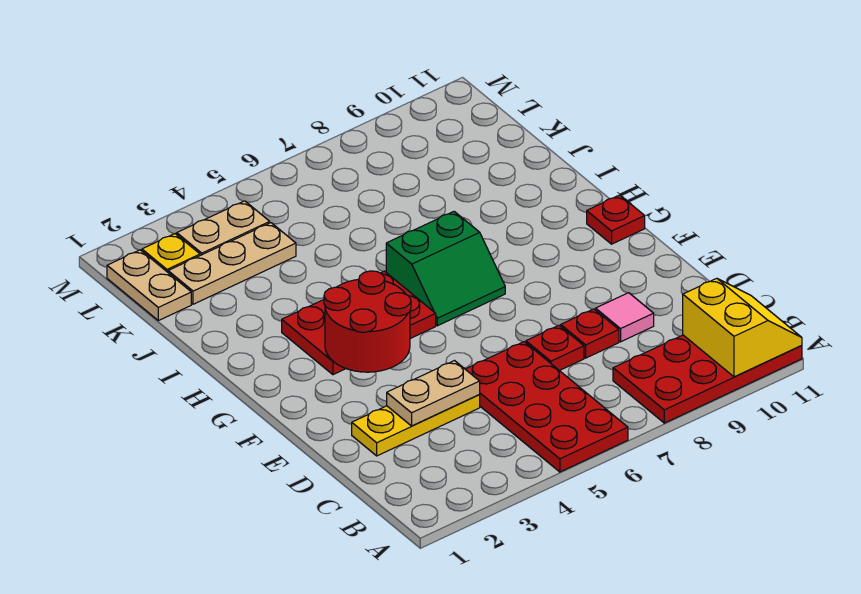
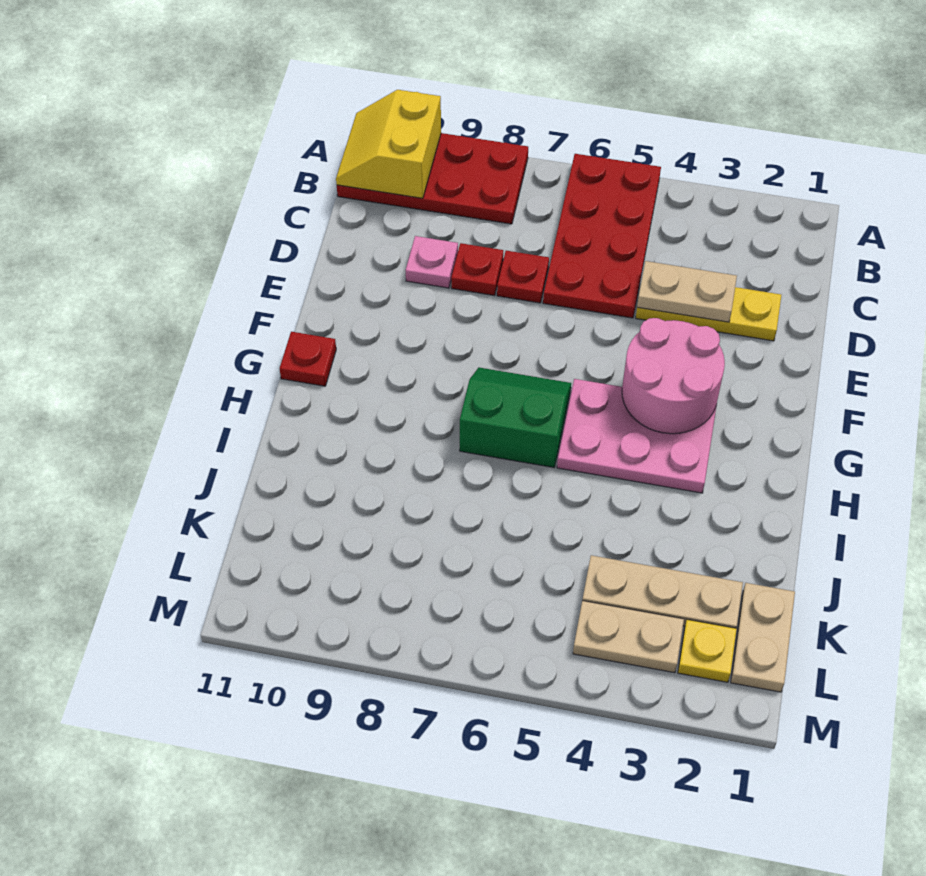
pink tile D9 level 1 -> pink plate D9 level 1
red round brick F3:G4 level 2 -> pink round brick F3:G4 level 2
red plate G3:H5 level 1 -> pink plate G3:H5 level 1

